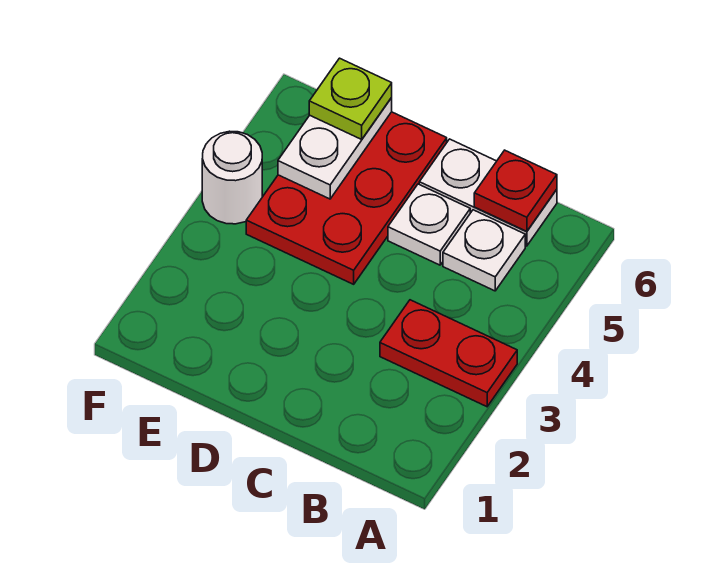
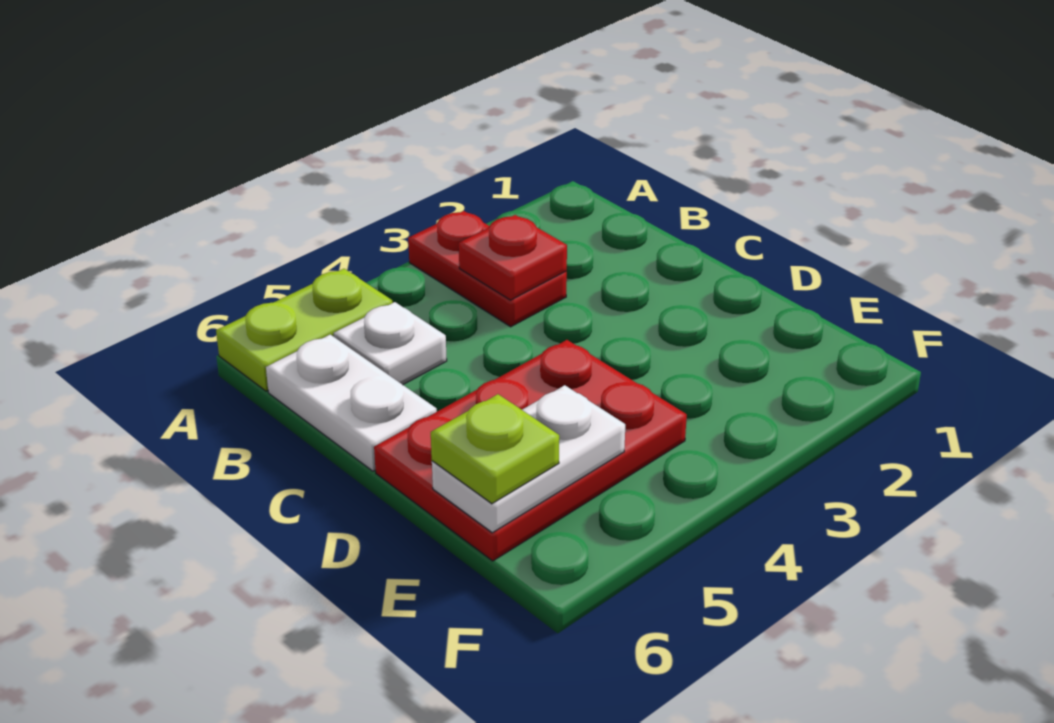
none -> lime plate A5:A6 level 1
red plate B6 level 2 -> red plate B3 level 2
white plate C5 level 1 -> none
white round brick F4 level 1 -> none

